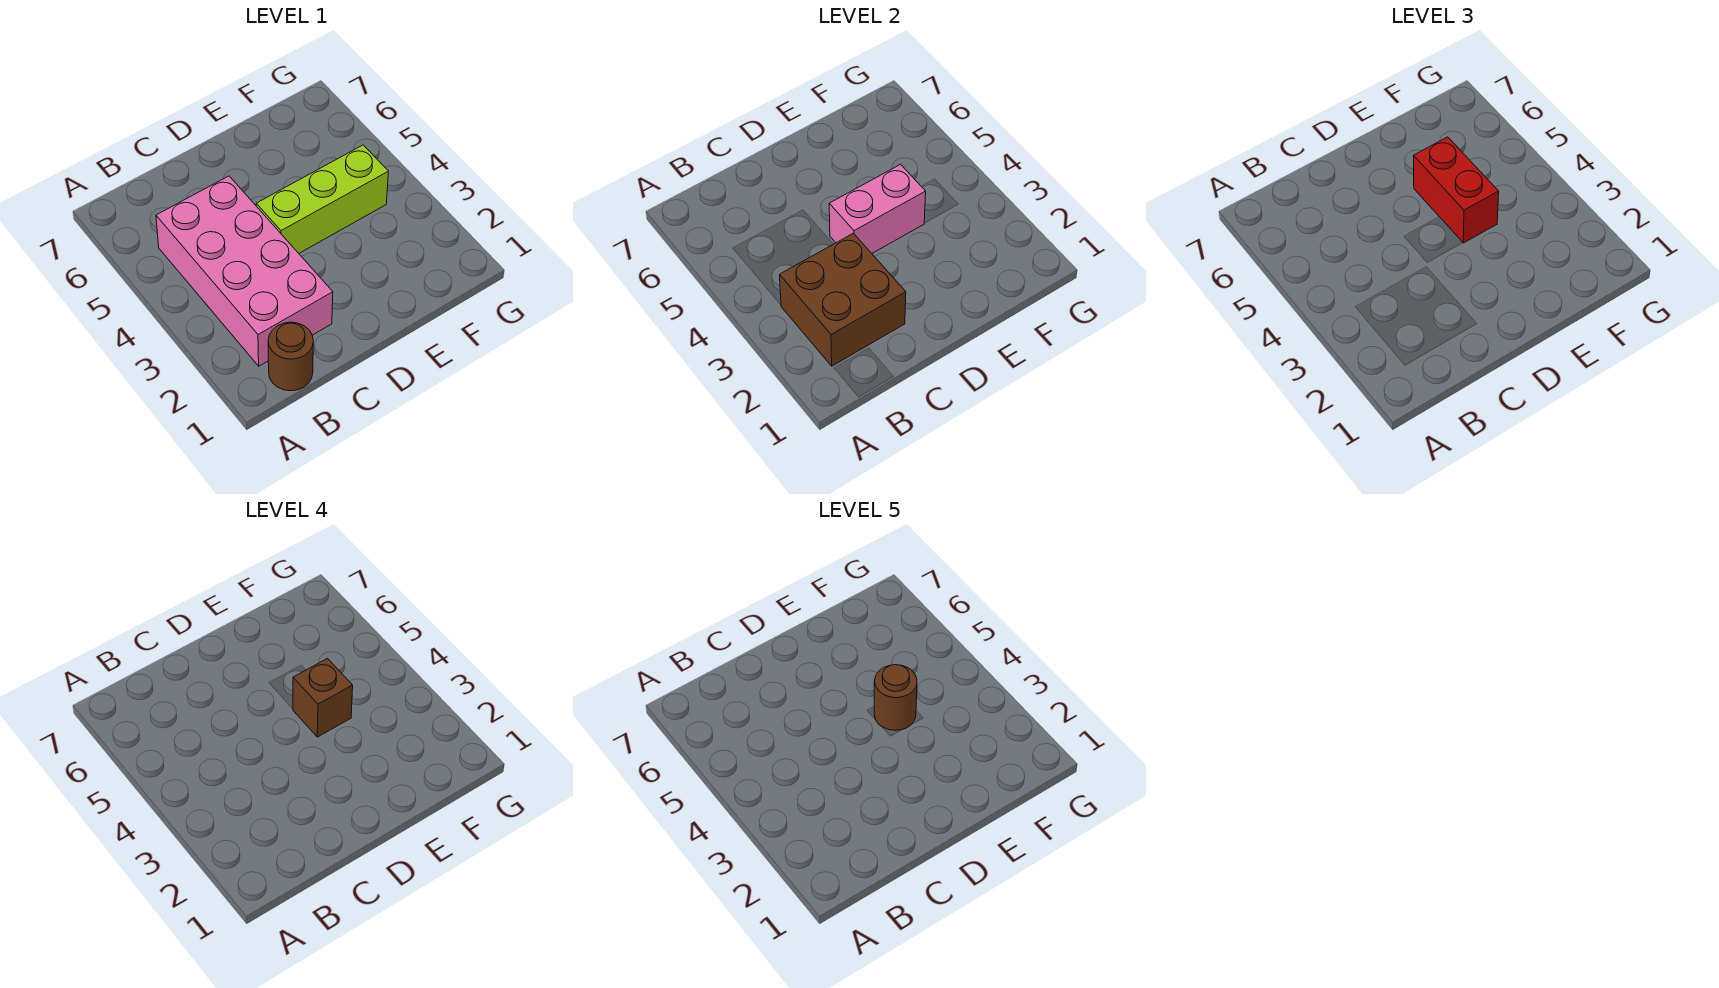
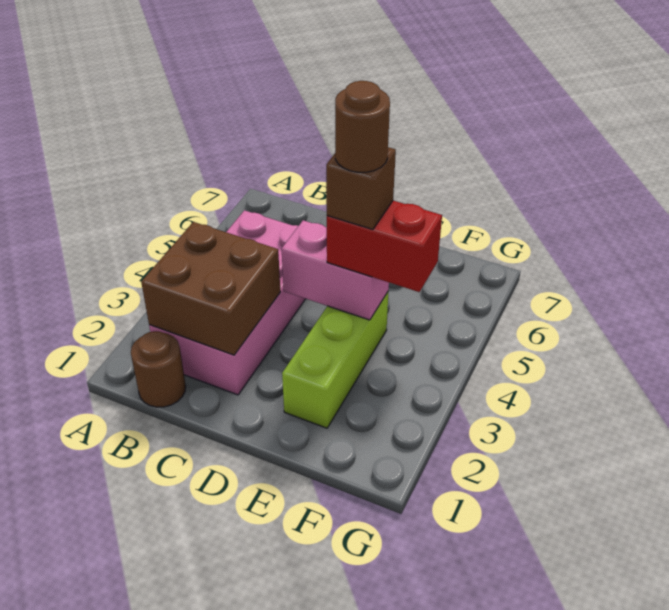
lime brick D4:F4 level 1 -> lime brick E2:E4 level 1
red brick E4:E5 level 3 -> red brick E4:F4 level 3

